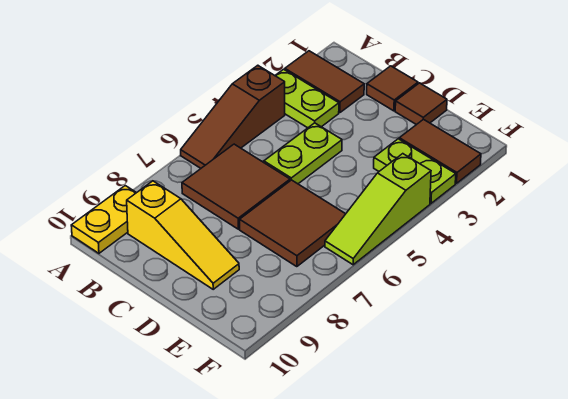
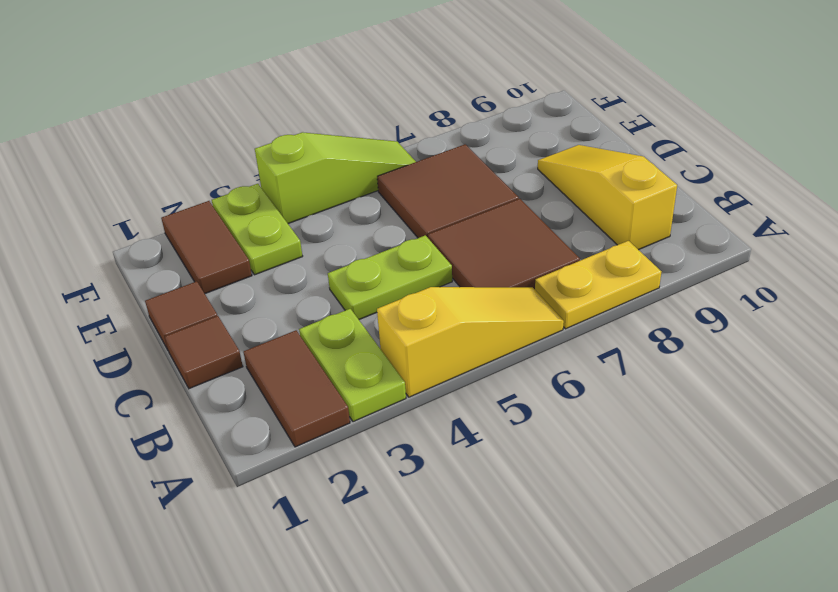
brown slope A4:A6 level 1 top 4 -> yellow slope A4:A6 level 1 top 4
yellow plate A9:A10 level 1 -> yellow plate A7:A8 level 1

